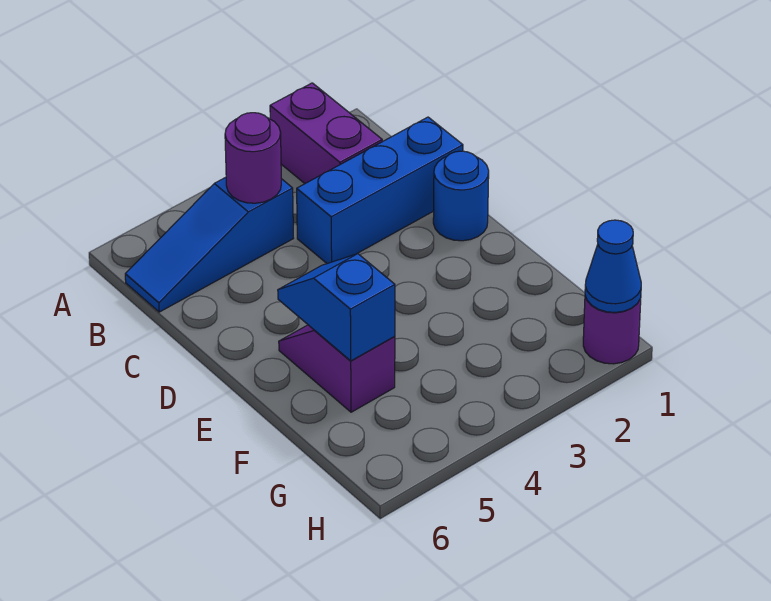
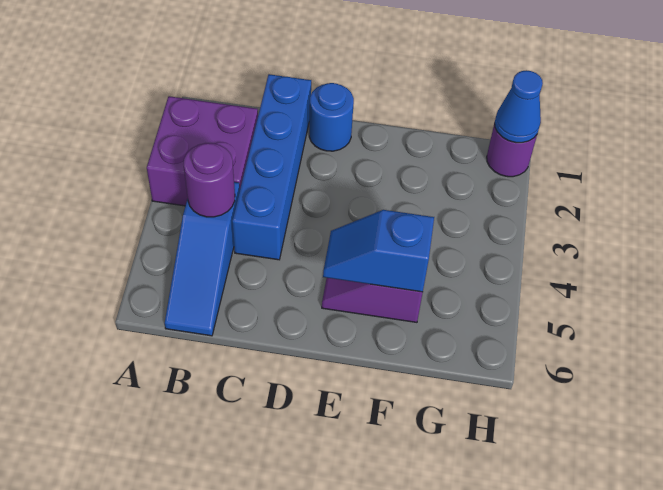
purple brick A2:B2 level 1 -> purple brick A2:B3 level 1
blue brick C1:C3 level 1 -> blue brick C1:C4 level 1

